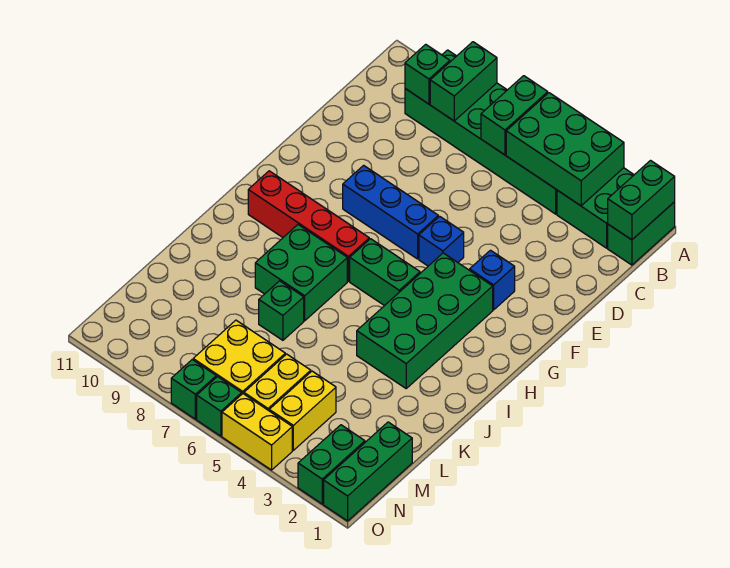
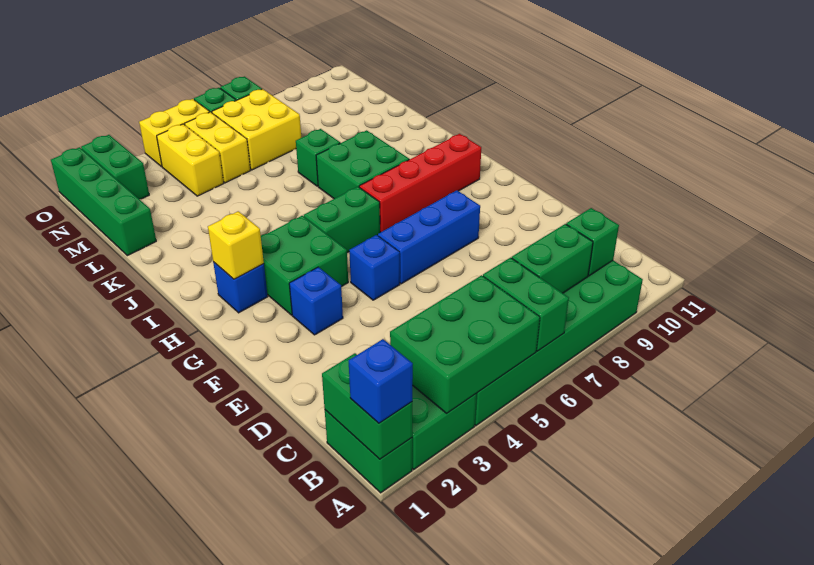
none -> blue brick A1 level 3
green brick A8:B8 level 2 -> green brick B7:B8 level 2
green brick G3:J4 level 1 -> green brick G3:H4 level 1
none -> blue brick H2 level 1
none -> yellow brick H2 level 2
green brick M1:O1 level 1 -> green brick L1:O1 level 1

